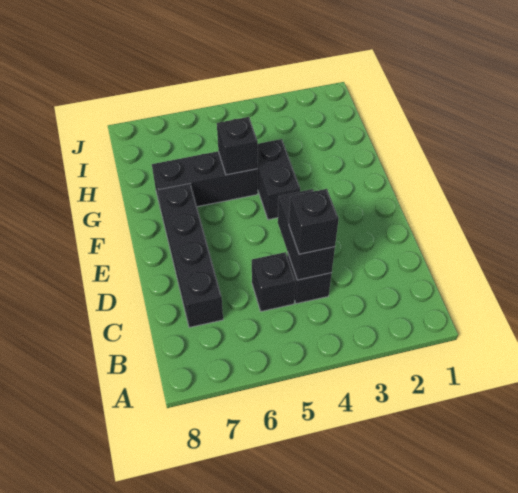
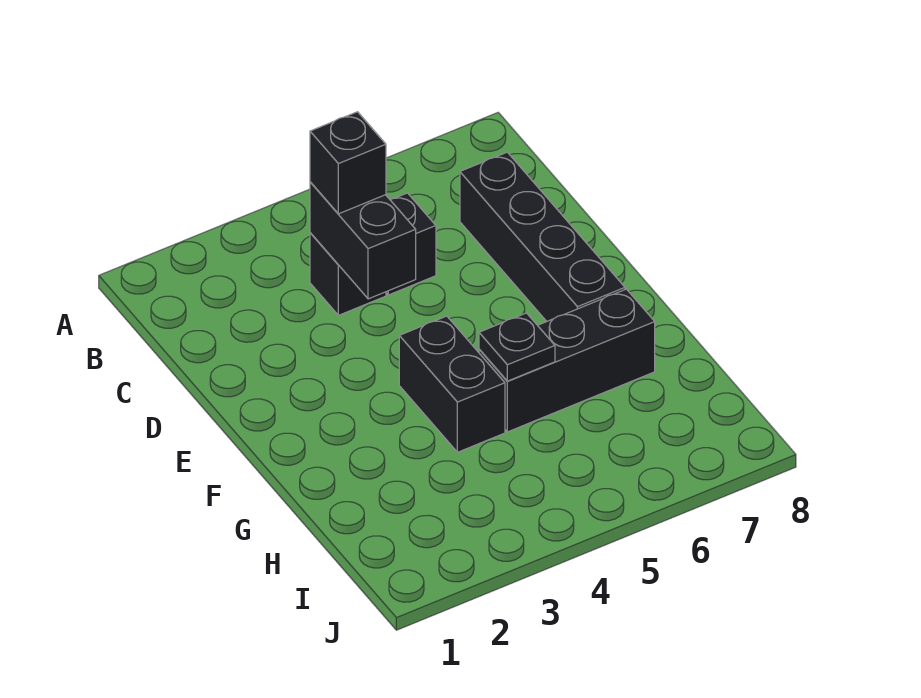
black brick G5 level 2 -> black plate G5 level 2

